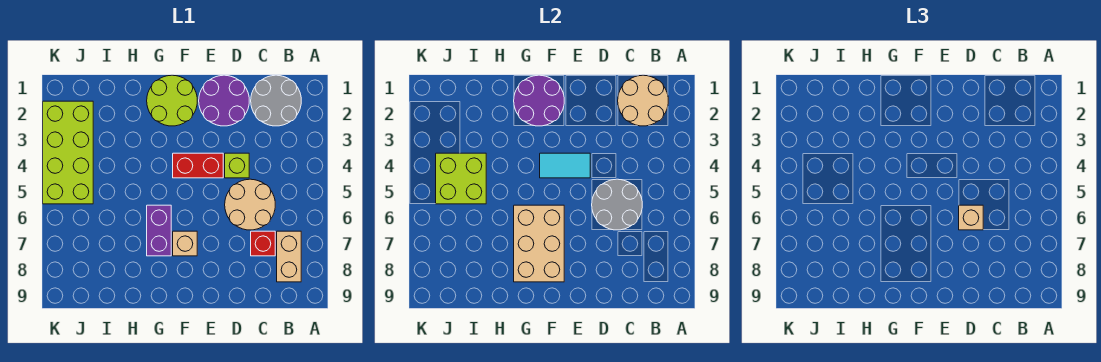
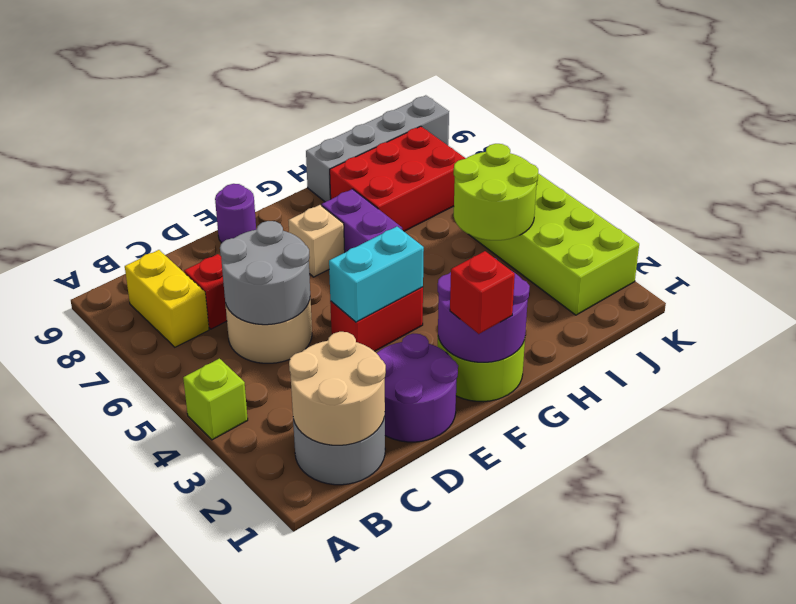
tan brick B7:B8 level 1 -> yellow brick B7:B8 level 1
lime brick D4 level 1 -> lime brick A4 level 1
tan brick D6 level 3 -> none
cyan tile E4:F4 level 2 -> cyan brick E4:F4 level 2
none -> purple round brick E9 level 1
none -> red brick F1 level 3
tan brick F6:G8 level 2 -> none
none -> red brick H7:J8 level 1
none -> grey brick H9:K9 level 1
lime brick I4:J5 level 2 -> lime round brick I4:J5 level 2

